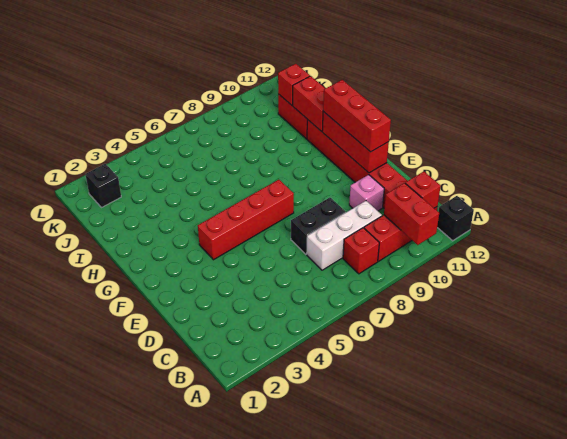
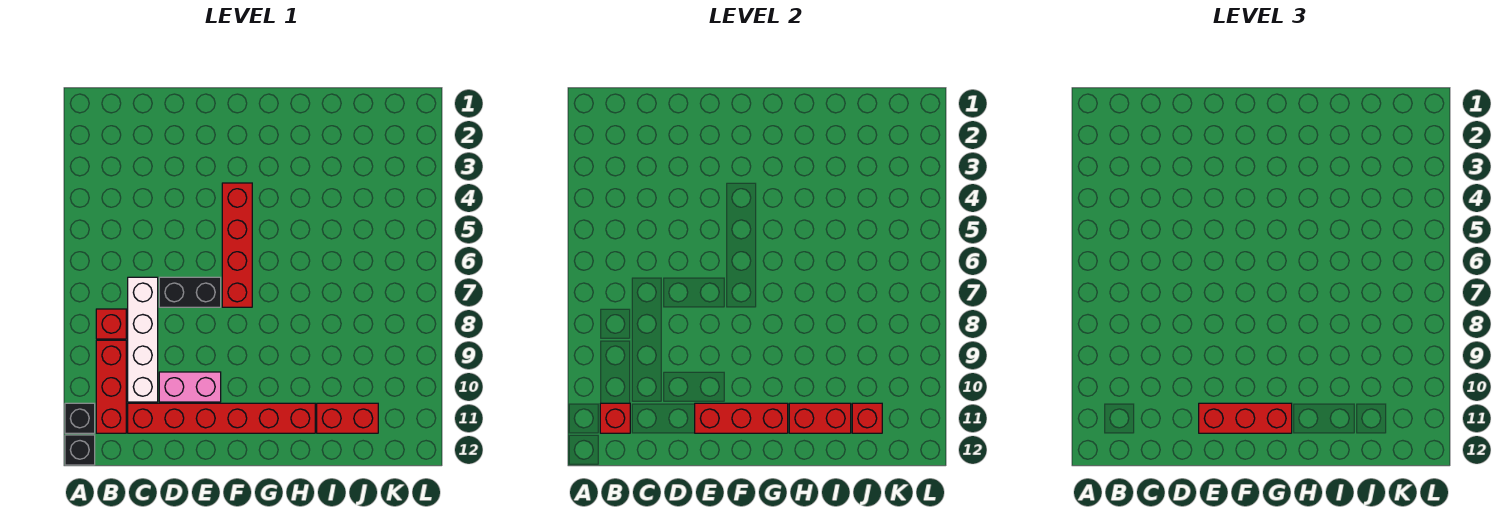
red brick A10:B10 level 2 -> none
white brick C7:C9 level 1 -> white brick C7:C10 level 1
black brick D7:D8 level 1 -> black brick D7:E7 level 1
pink brick D10 level 1 -> pink brick D10:E10 level 1
black brick K2 level 1 -> black brick A11 level 1

